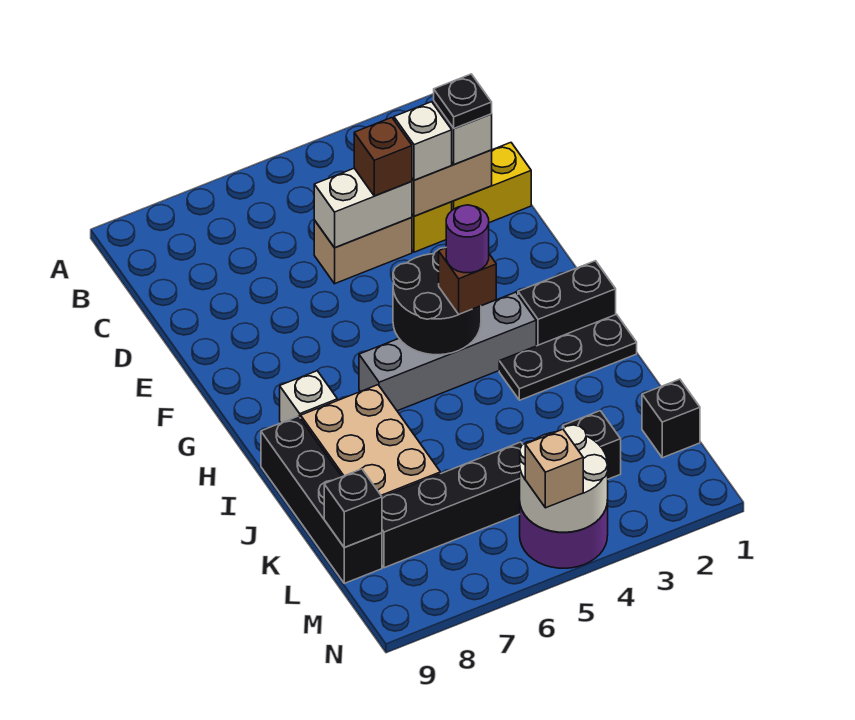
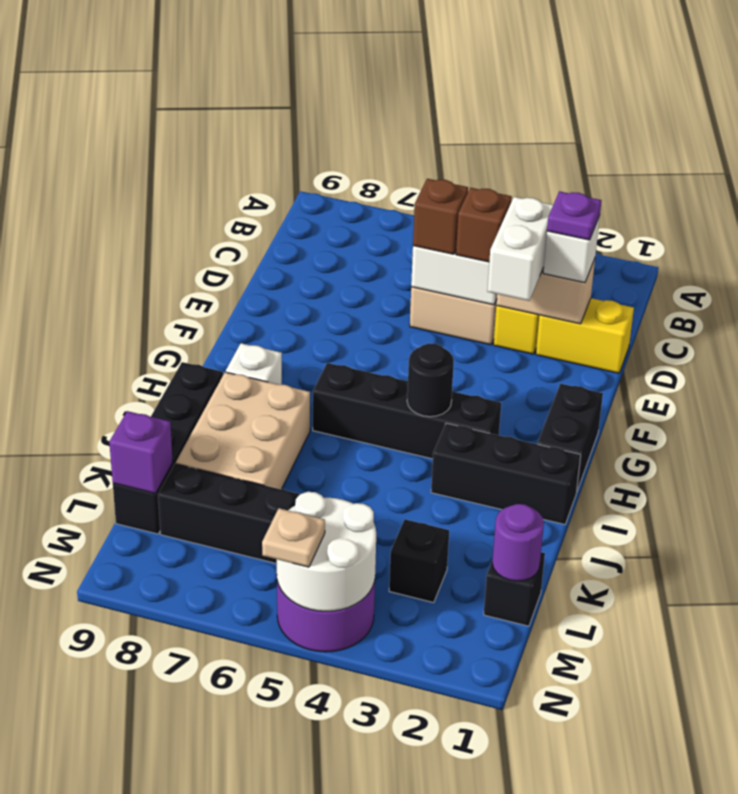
black plate D2 level 4 -> purple plate D2 level 4
white brick D3 level 3 -> white brick D3:E3 level 3
black round brick G4:H5 level 2 -> black round brick H4 level 2
black brick H1:H2 level 1 -> black brick G1:H1 level 1
grey brick H3:H6 level 1 -> black brick H3:H6 level 1
brown brick H4 level 3 -> brown brick D5 level 3
purple round brick H4 level 4 -> purple round brick L1 level 2
black plate I1:I3 level 1 -> black brick I1:I3 level 1
black brick L9 level 2 -> purple brick L9 level 2
tan brick N5 level 3 -> tan plate N5 level 3

